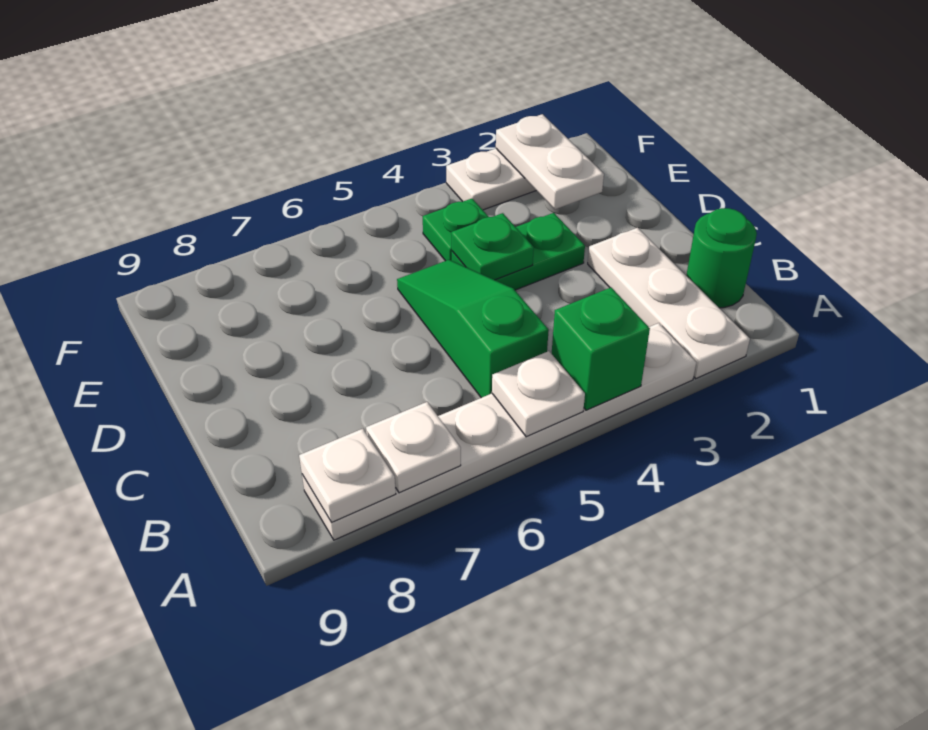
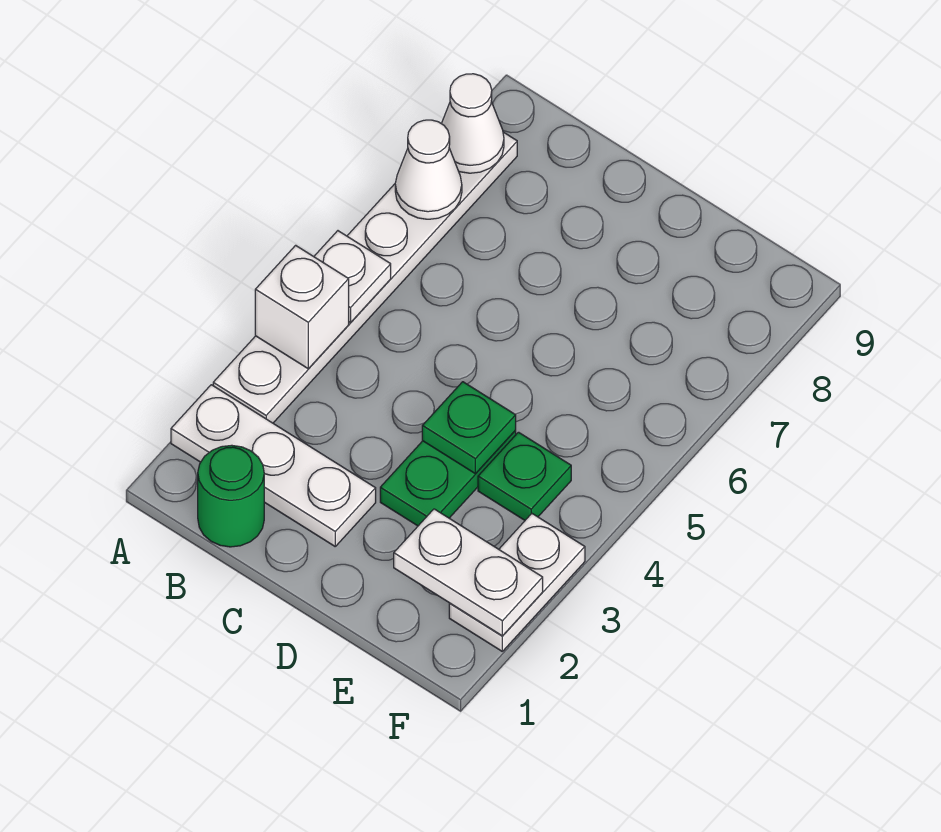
green brick A4 level 2 -> white brick A4 level 2
white plate A7 level 2 -> white cone A7 level 2
white plate A8 level 2 -> white cone A8 level 2
green slope B5:D5 level 1 top B -> none

